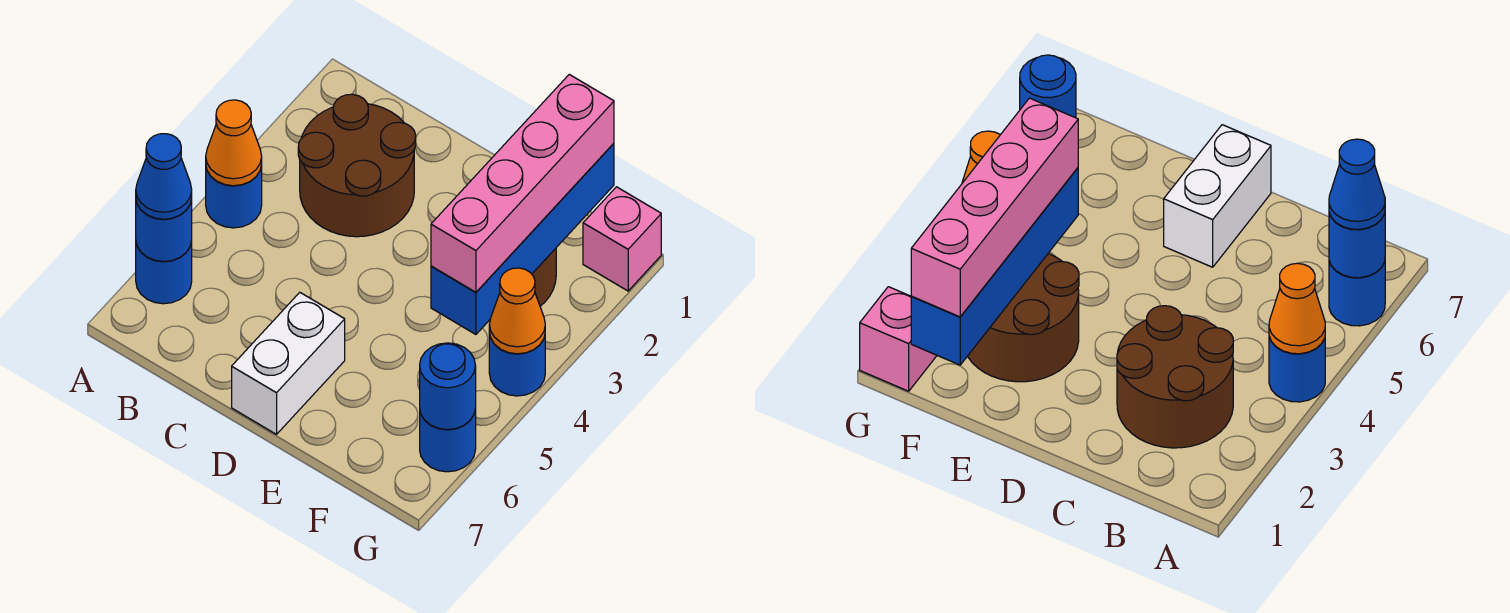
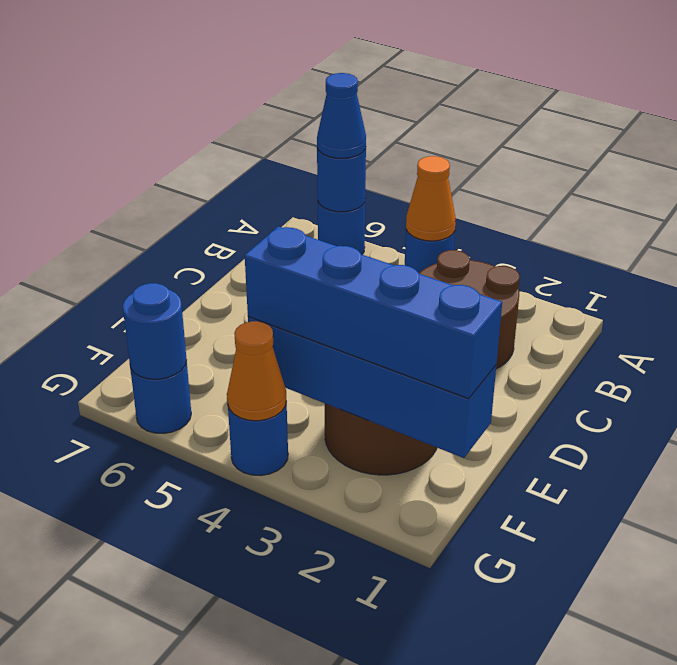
white brick D6:D7 level 1 -> none
pink brick F1:F4 level 3 -> blue brick F1:F4 level 3
pink brick G1 level 1 -> none

